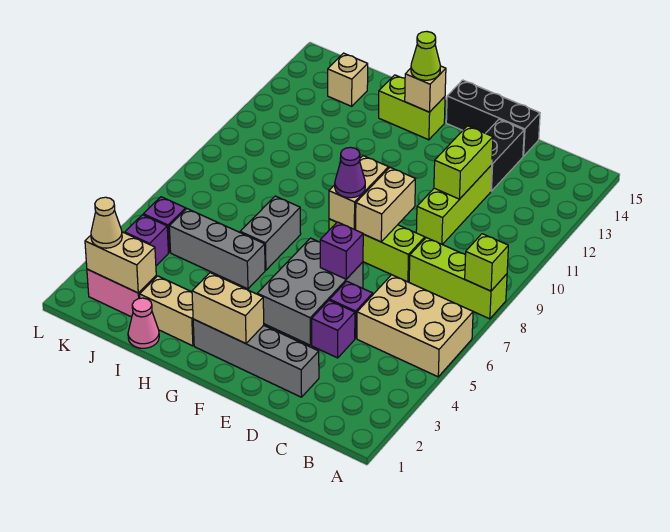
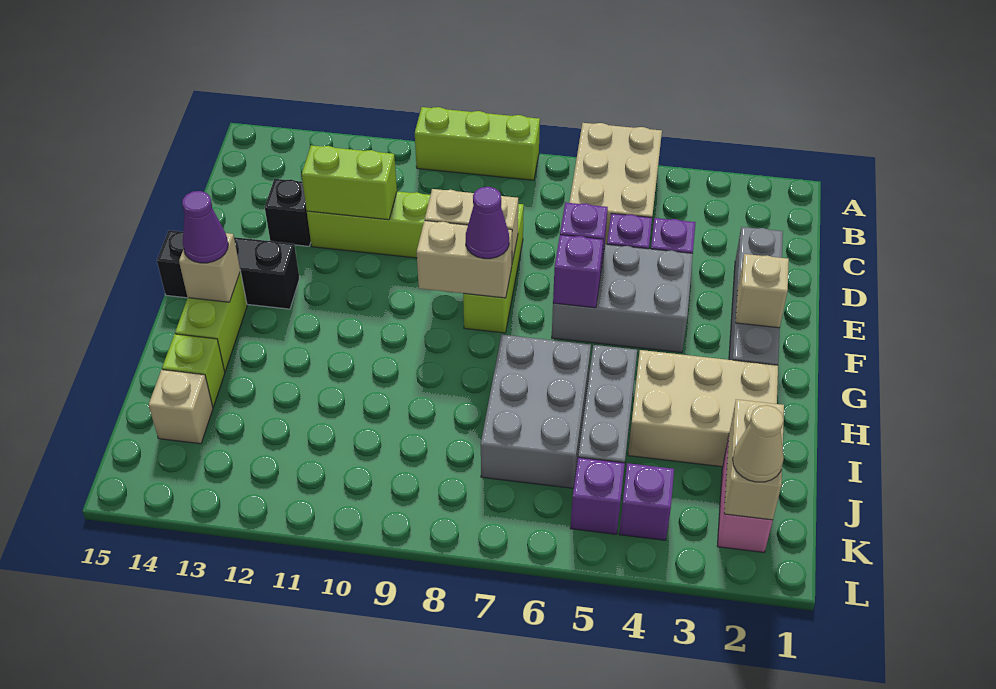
lime brick A8:C8 level 1 -> lime brick A8:A10 level 1
lime brick A8 level 2 -> lime brick I14 level 1
black brick D13:D14 level 1 -> black brick D13 level 1
black brick D15:F15 level 1 -> black brick F13:F15 level 1
tan brick F2:G2 level 2 -> tan brick F2 level 2
none -> purple brick F6 level 2
lime cone G14 level 3 -> purple cone G14 level 3
tan brick H2:I2 level 1 -> tan brick H2:I4 level 1
grey brick H6:H7 level 1 -> grey brick H6:J7 level 1
pink cone I1 level 1 -> none

